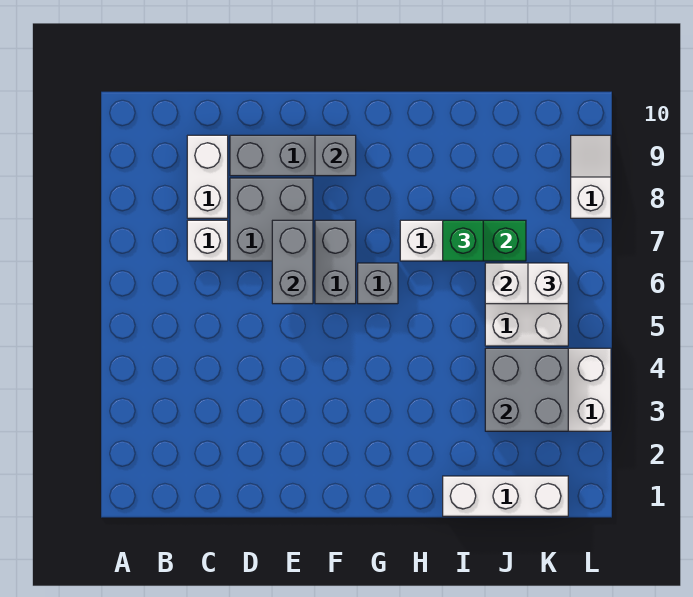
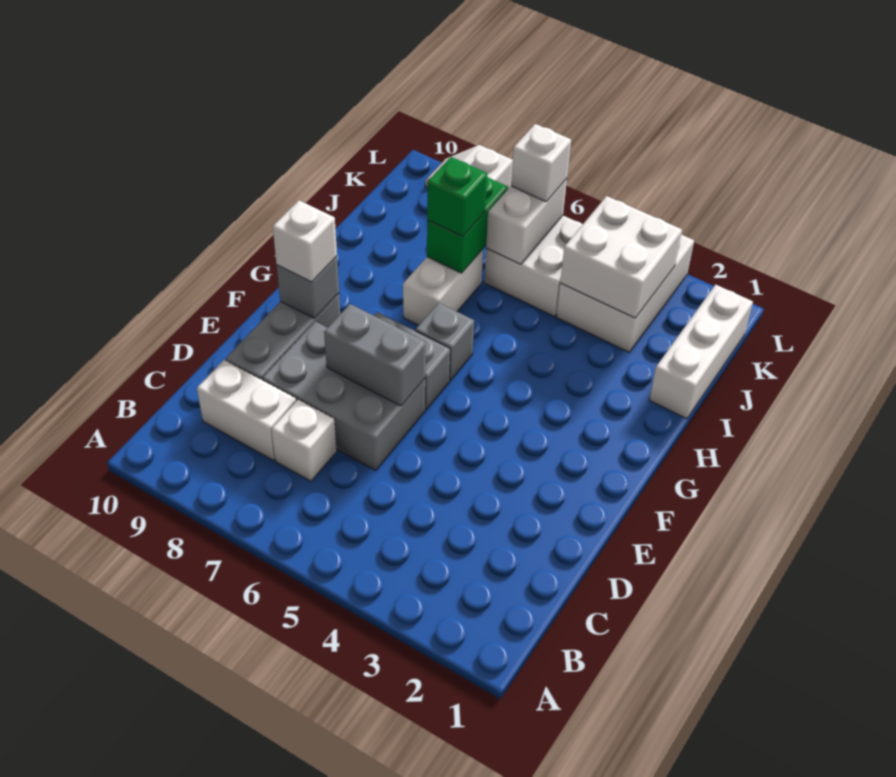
grey brick D7:E8 level 1 -> grey brick D6:E8 level 1
none -> white brick F9 level 3
grey brick J3:K4 level 2 -> white brick J3:K4 level 2

